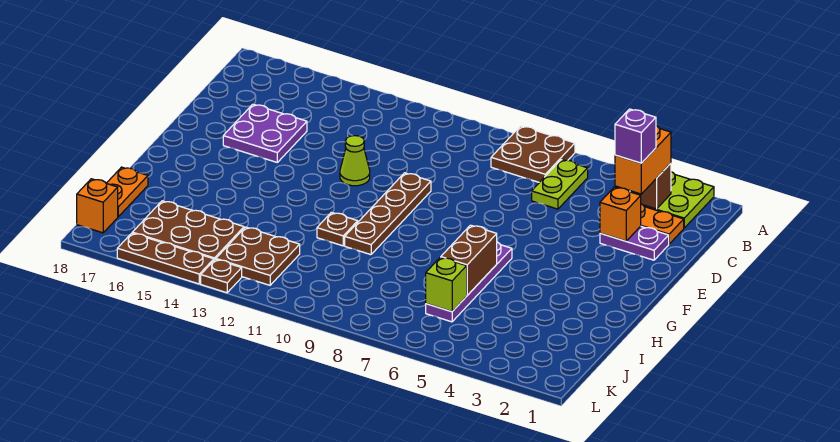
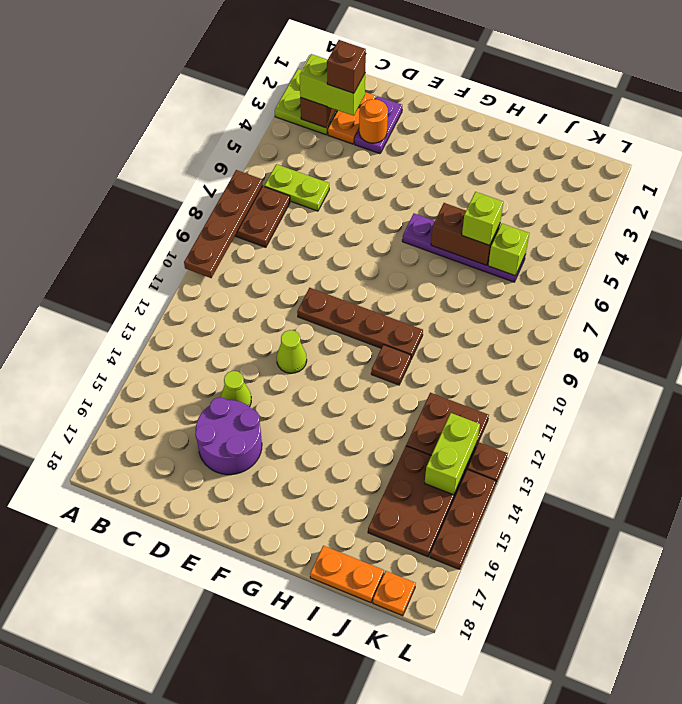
none -> brown plate A7:A10 level 2
orange brick B3:C3 level 3 -> lime brick B3:C3 level 3
purple brick C3 level 4 -> brown brick C3 level 4
orange brick D3 level 2 -> orange round brick D3 level 2
none -> lime cone D14 level 1
purple plate D15:E16 level 1 -> purple round brick D15:E16 level 1
none -> lime brick I6 level 3
none -> lime brick K13:K14 level 2
orange brick K18 level 1 -> orange plate K18 level 1

